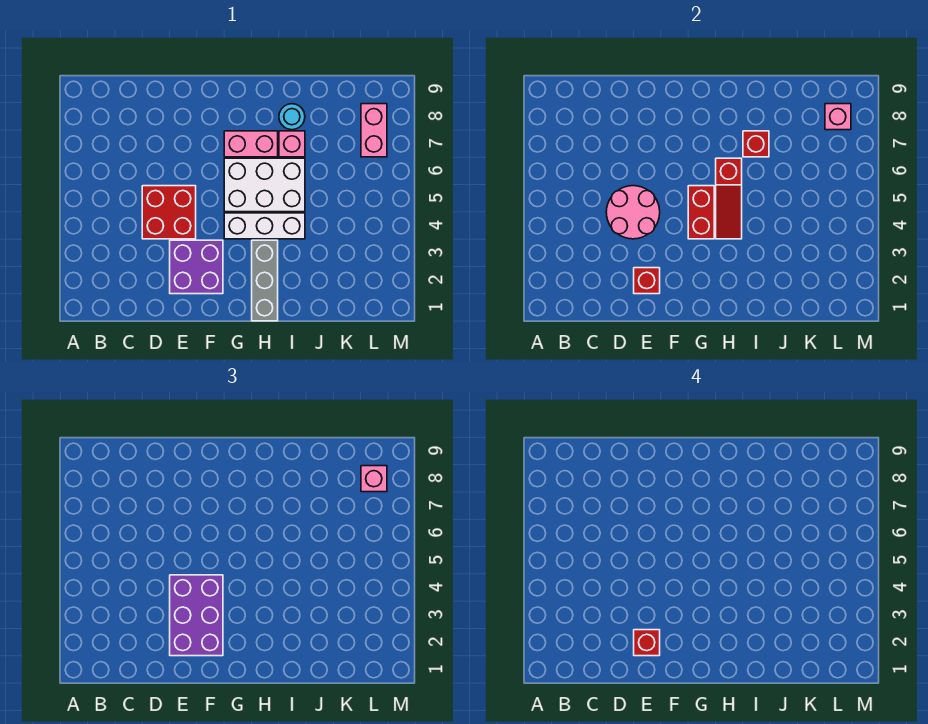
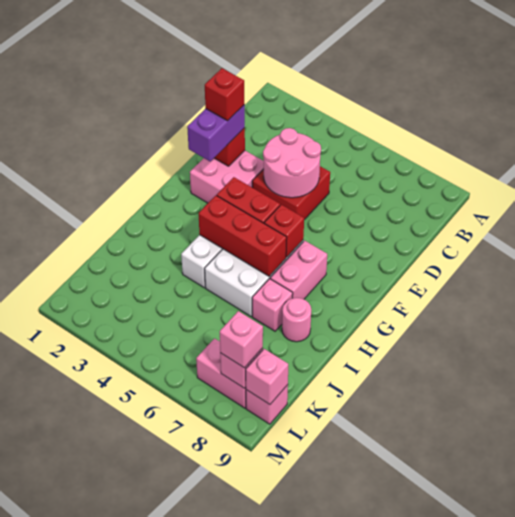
purple brick E2:F3 level 1 -> pink brick E2:F3 level 1
purple brick E2:F4 level 3 -> purple brick E2:F2 level 3
grey brick H1:H3 level 1 -> none
red slope H4:H6 level 2 top 6 -> red brick H4:H6 level 2
red brick I7 level 2 -> red brick G6 level 2
cyan round brick I8 level 1 -> pink round brick I8 level 1
none -> pink brick L9 level 1
none -> pink brick L9 level 2

